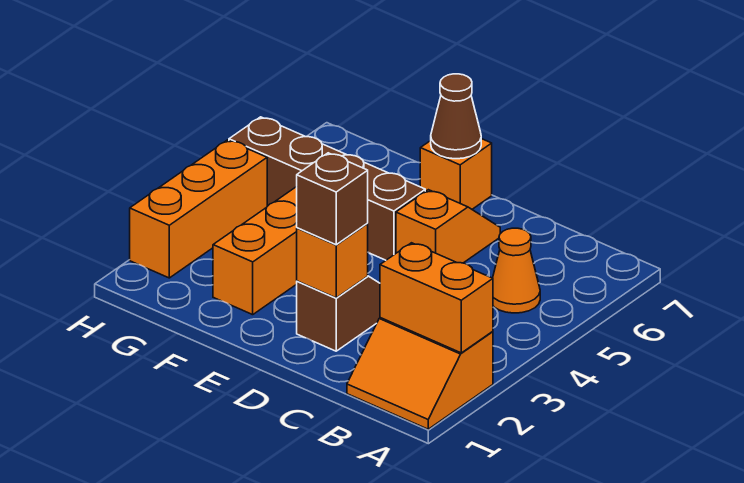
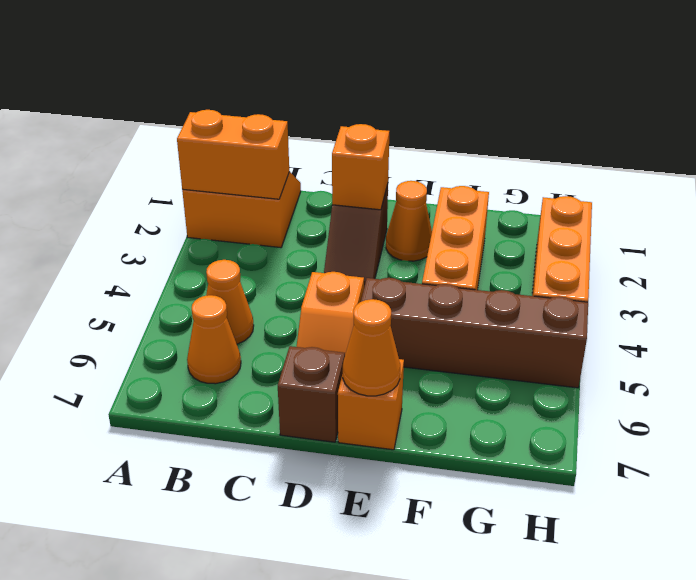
none -> orange cone B6 level 1
brown brick D2 level 3 -> brown brick D7 level 1
none -> orange cone E2 level 1
brown cone E7 level 2 -> orange cone E7 level 2

